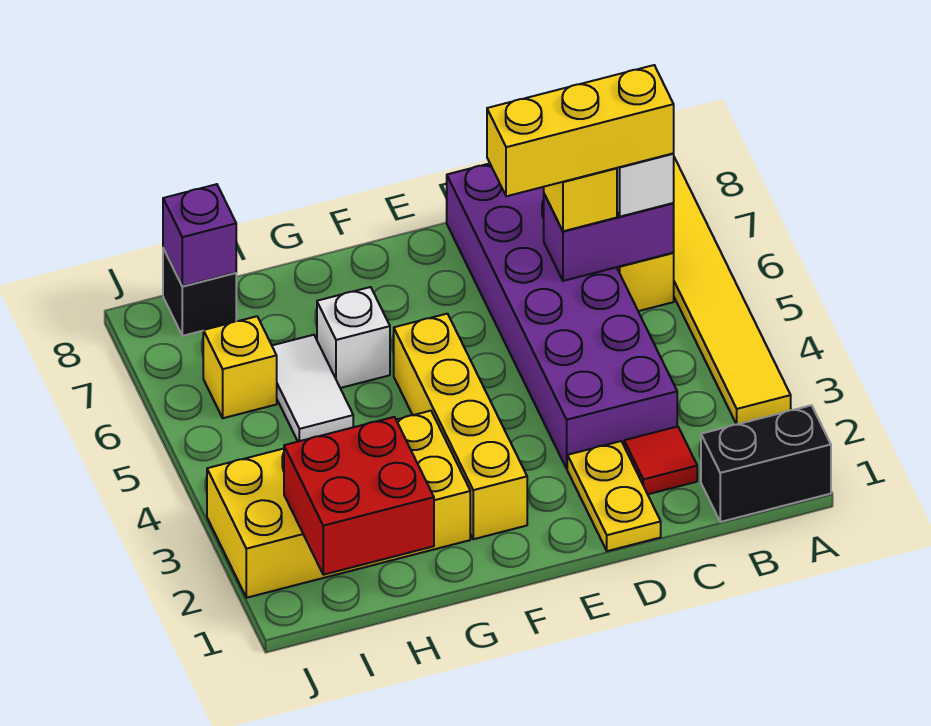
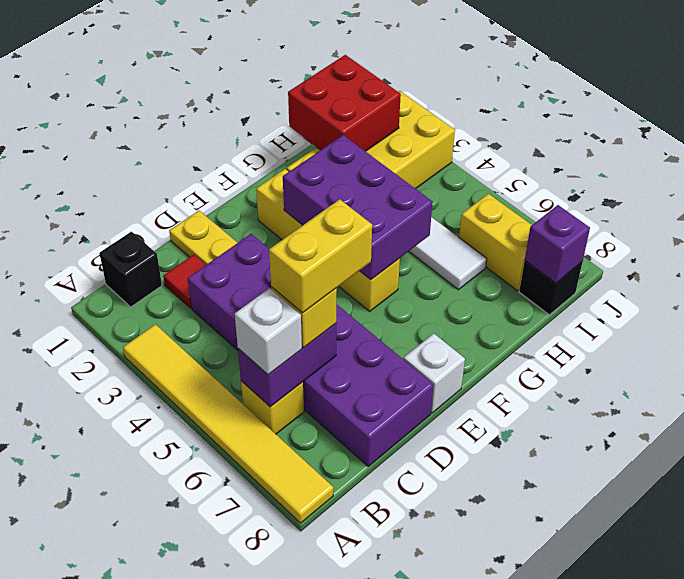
black brick A1:B1 level 1 -> black brick B1 level 1
yellow brick B6:D6 level 4 -> yellow brick C6:D6 level 4
none -> purple brick F3:G5 level 2
white brick G6 level 1 -> white brick E8 level 1
yellow brick I6 level 1 -> yellow brick I6:I7 level 1

